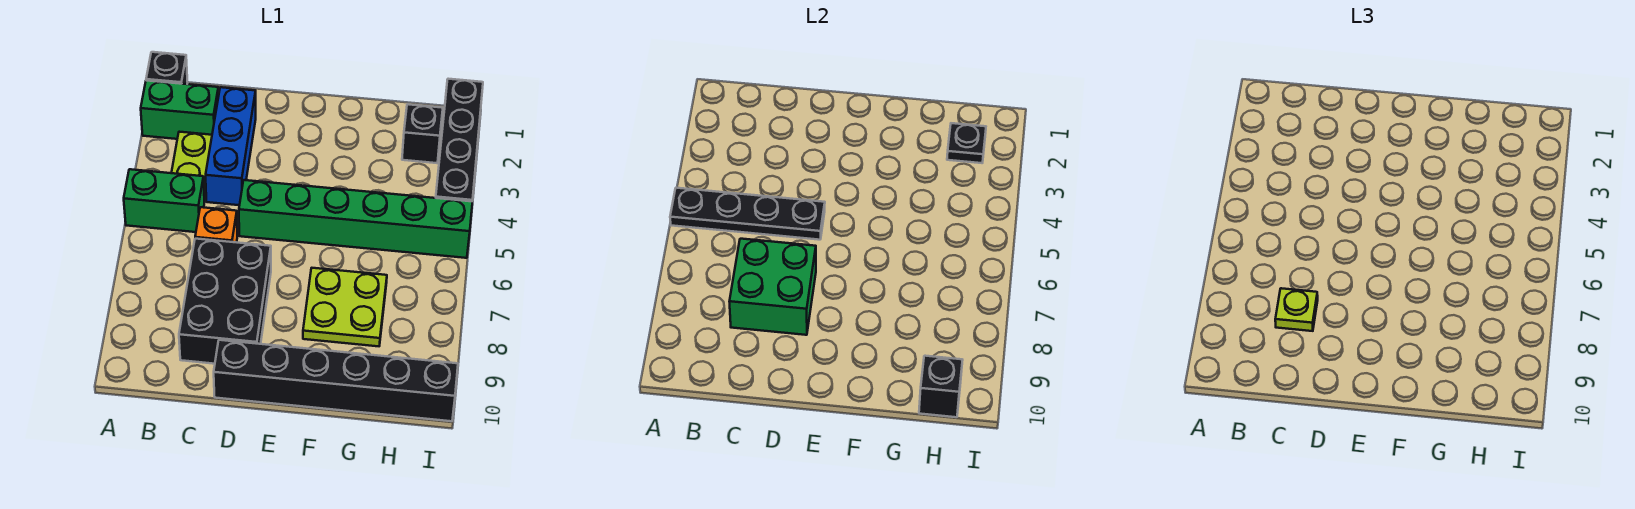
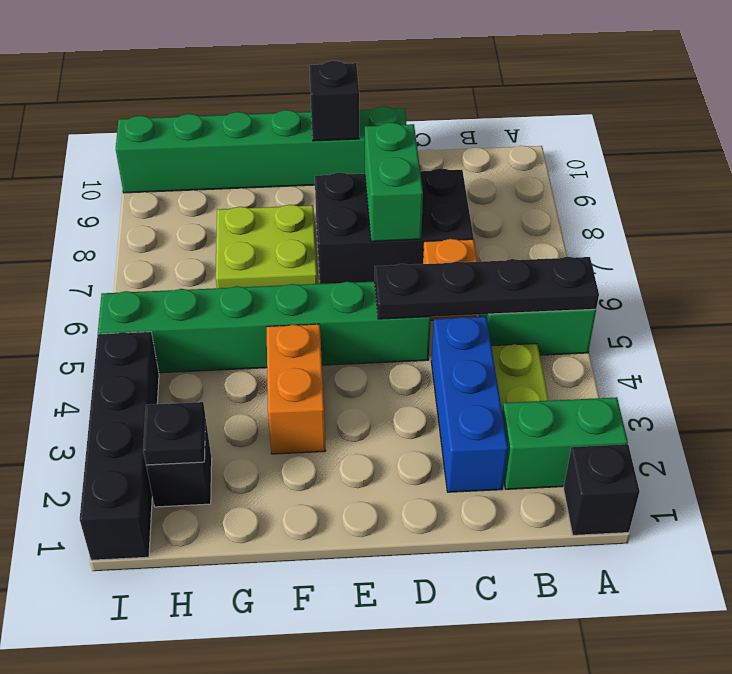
black brick C7:D9 level 1 -> black brick C7:E8 level 1
green brick C7:D8 level 2 -> green brick D7:D8 level 2
lime plate C8 level 3 -> none
black brick D10:I10 level 1 -> green brick D10:I10 level 1
none -> orange brick F3:F4 level 1
black brick H10 level 2 -> black brick E10 level 2

